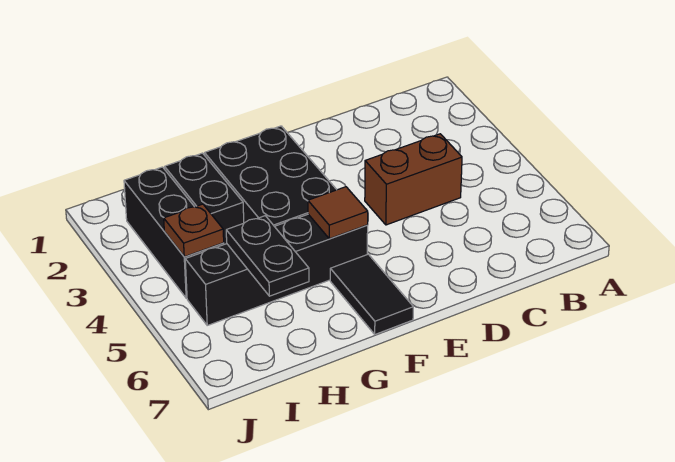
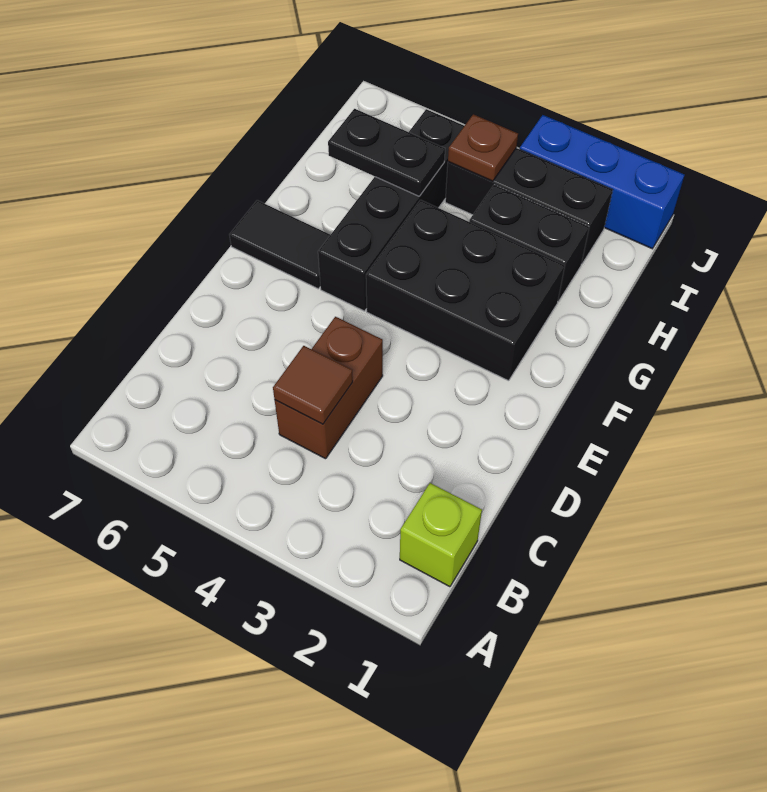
none -> lime brick B1 level 1
brown tile F5 level 2 -> brown tile C4 level 2
none -> blue brick J1:J3 level 1

